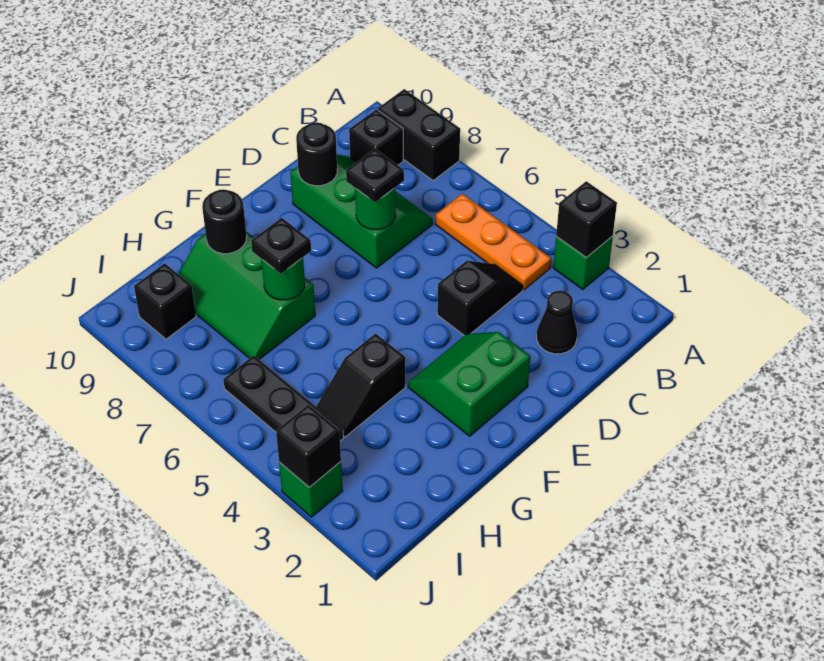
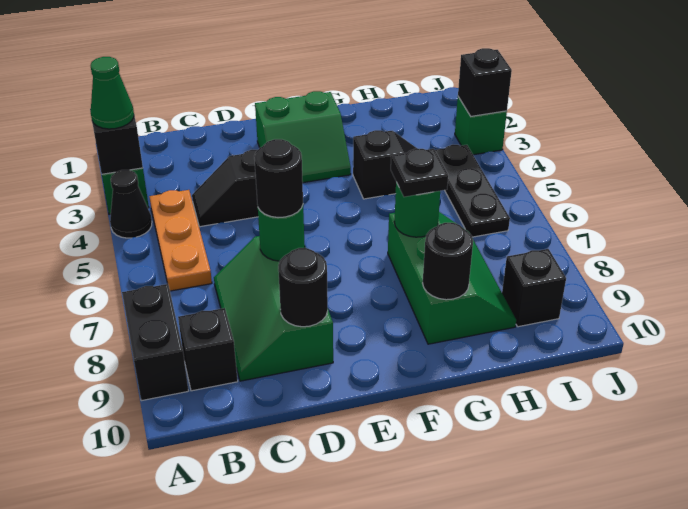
none -> green cone A3 level 3
black cone C2 level 1 -> black cone A4 level 1
black plate D7 level 3 -> black round brick D7 level 3

